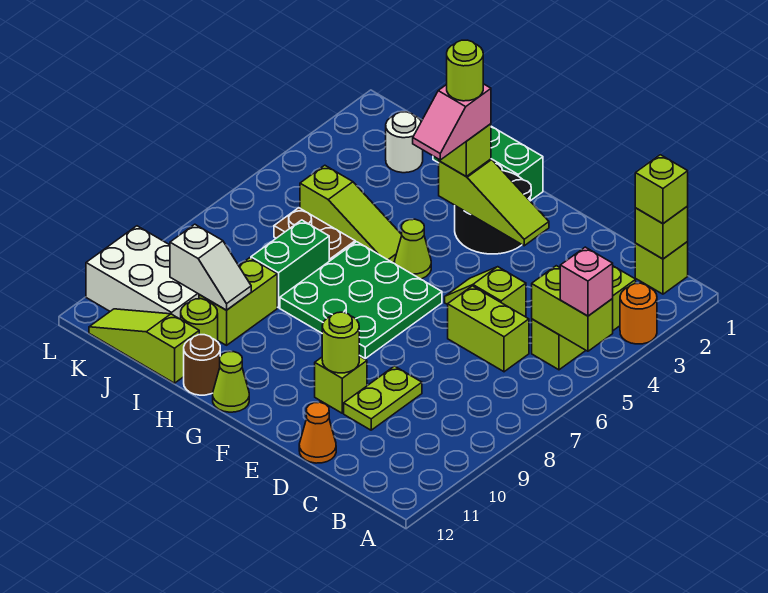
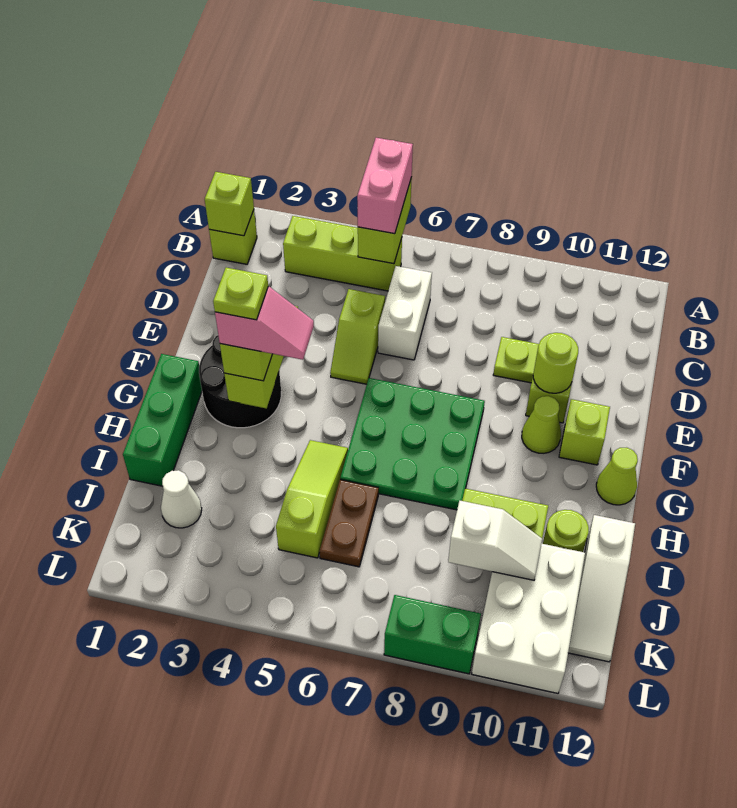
orange round brick A3 level 1 -> none
pink brick A5 level 3 -> pink brick A5:B5 level 3
lime brick B1 level 3 -> lime brick F11 level 1
lime brick C6:D6 level 1 -> white brick C6:D6 level 1
orange cone D12 level 1 -> none
lime round brick G3 level 5 -> lime plate G3 level 5
lime cone G5 level 1 -> lime cone F10 level 1
brown round brick H12 level 1 -> none
green brick I7:I8 level 1 -> green brick L8:L9 level 1
white slope I10:J10 level 2 top J -> white slope J9:J10 level 2 top 9
lime slope I12:K12 level 1 top I -> white slope I12:K12 level 1 top I
white round brick J2 level 1 -> white cone J2 level 1

